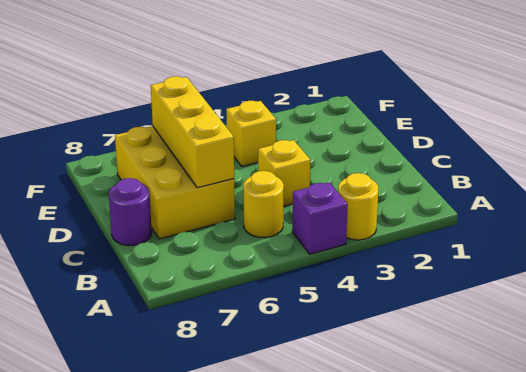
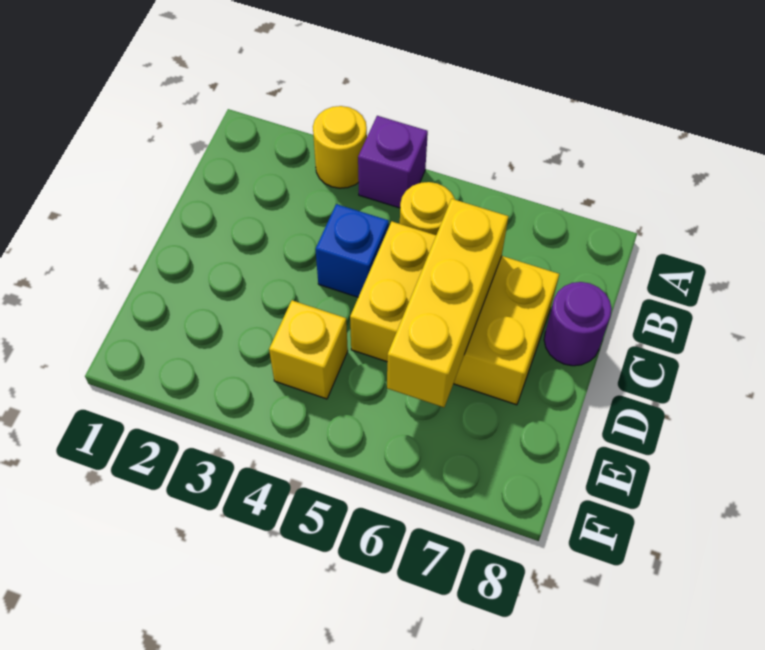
yellow brick C4 level 1 -> blue brick C4 level 1
yellow brick C6:E7 level 1 -> yellow brick C5:D7 level 1

